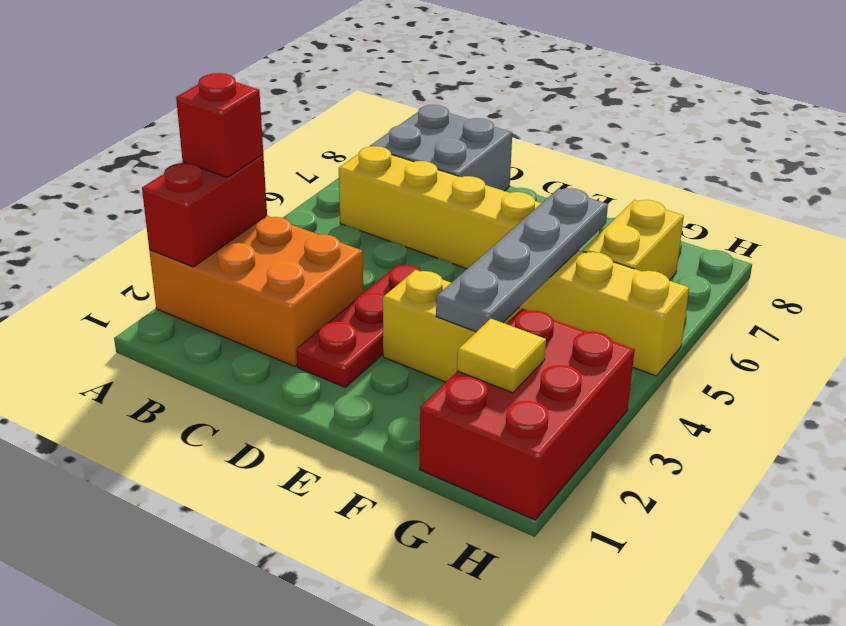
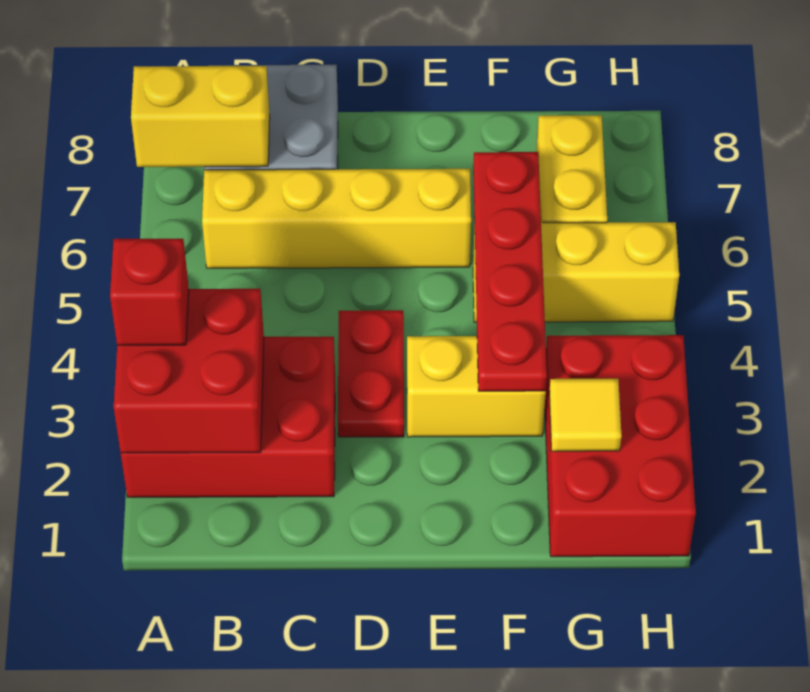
orange brick A2:C3 level 1 -> red brick A2:C3 level 1
red brick A2:A3 level 2 -> red brick A2:B3 level 2
none -> yellow brick A7:B7 level 2
red plate D2:D4 level 1 -> red plate D3:D4 level 1
grey plate F3:F6 level 2 -> red plate F3:F6 level 2

